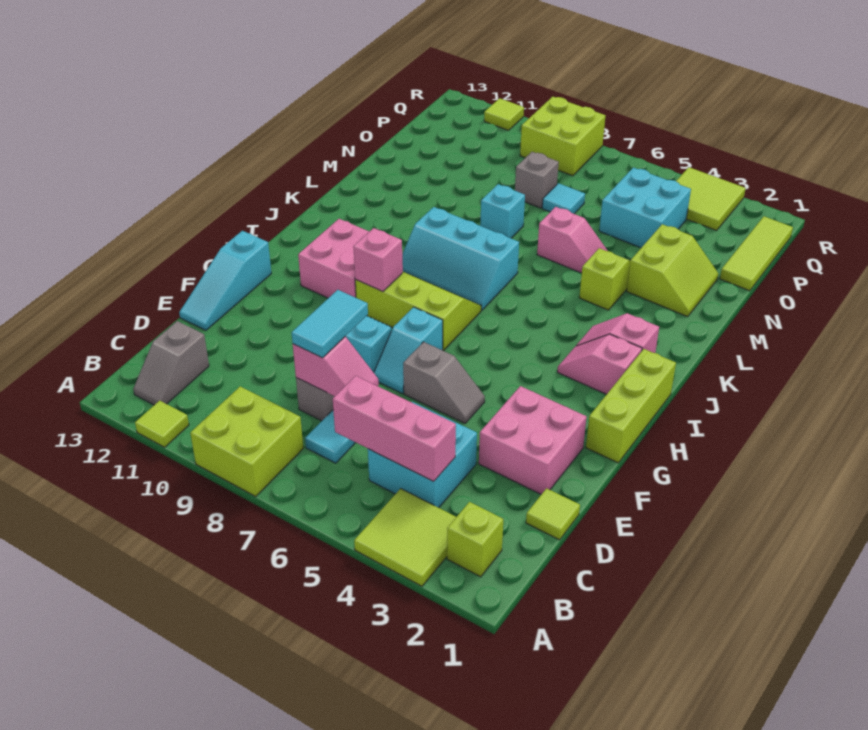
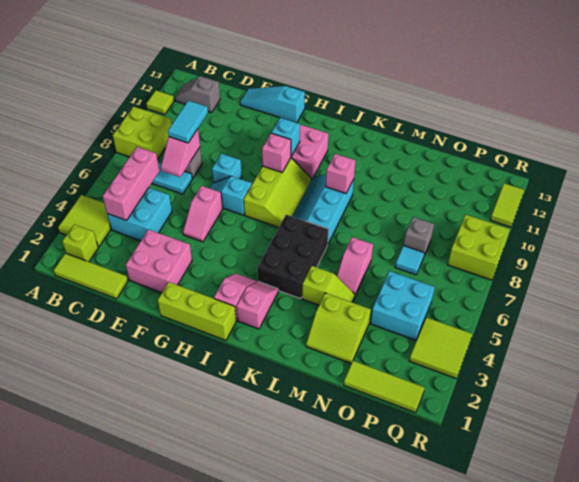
lime tile D1 level 1 -> lime tile B1:D1 level 1
cyan tile D8:E8 level 3 -> cyan tile D8:D9 level 3
grey slope F5:F6 level 1 top 6 -> pink slope F5:F6 level 1 top 6
none -> black brick J4:K6 level 1
none -> pink brick K9 level 2
cyan brick M8 level 1 -> cyan brick H10 level 2
lime tile R11 level 1 -> lime tile R11:R12 level 1

